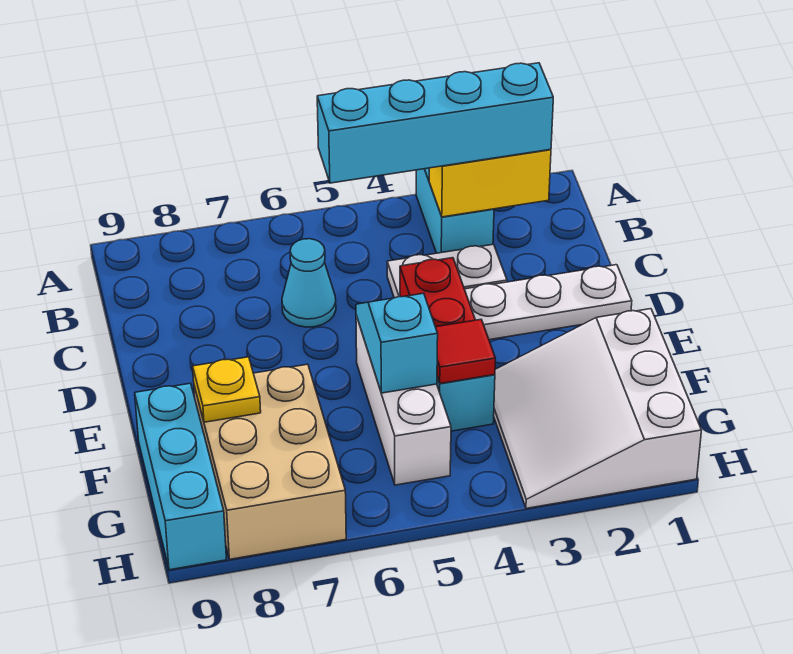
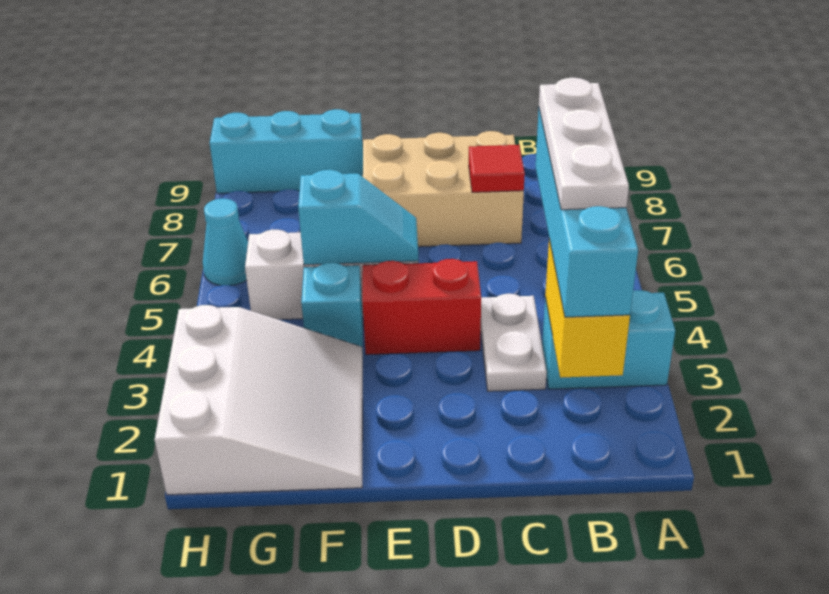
cyan cone C6 level 1 -> cyan cone H6 level 1
white plate D1:D3 level 1 -> white plate B3:B5 level 4
white slope F1:H3 level 1 top 1 -> white slope F1:H3 level 1 top H
red tile F4 level 2 -> red tile C7 level 2
tan brick F7:H8 level 1 -> tan brick C7:E8 level 1
yellow plate F8 level 2 -> none

